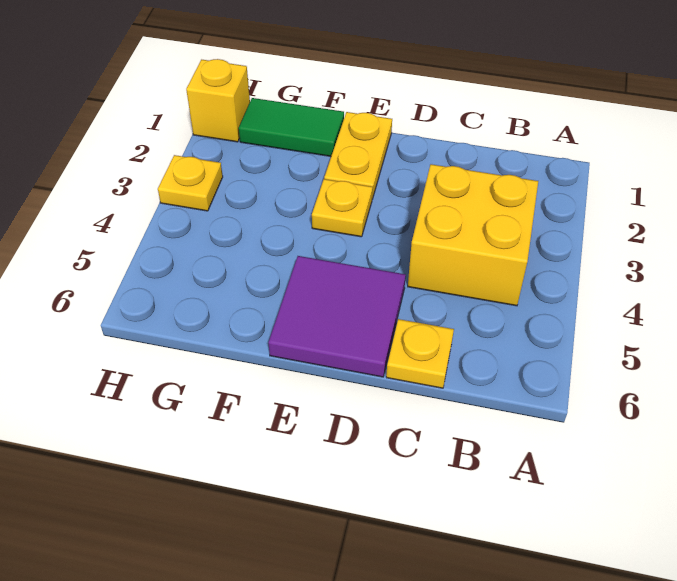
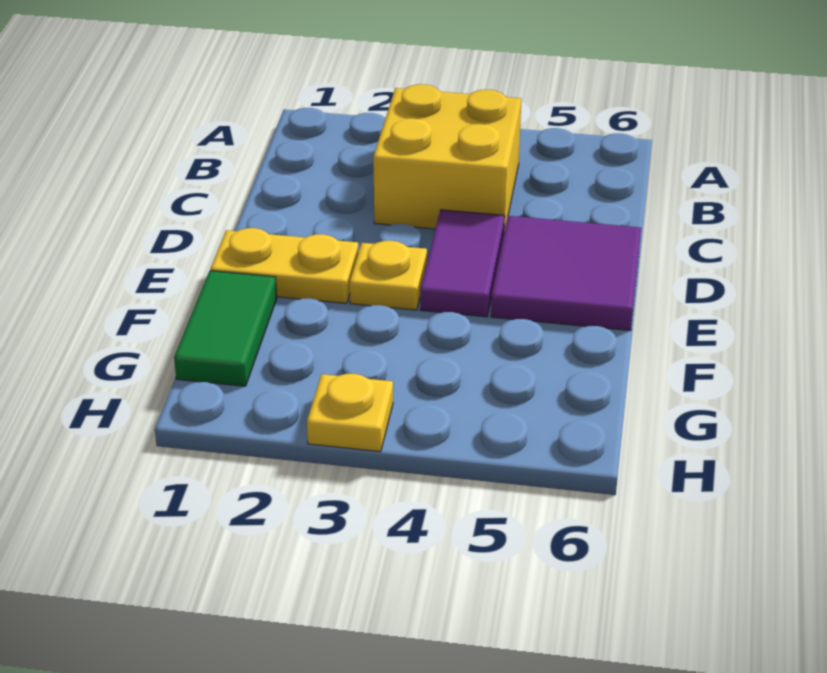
yellow plate C6 level 1 -> none
none -> purple tile D4:E4 level 1
yellow brick H1 level 1 -> none

